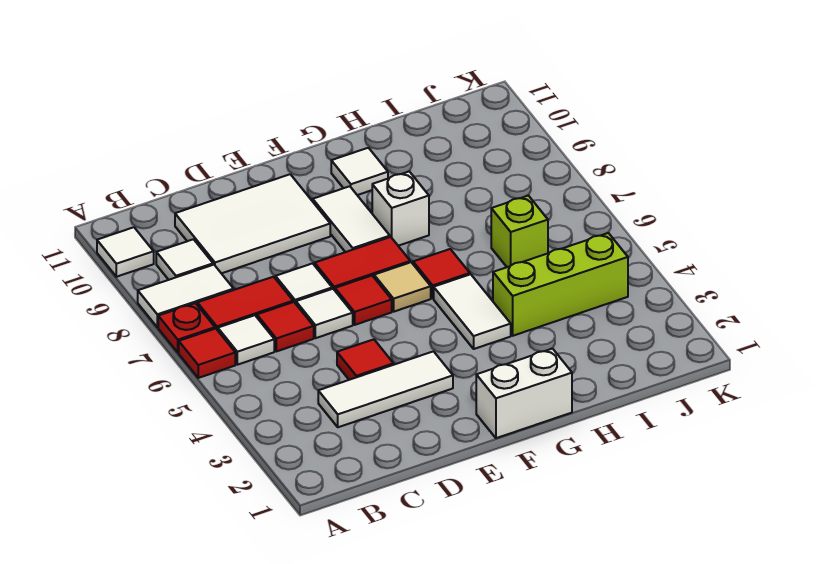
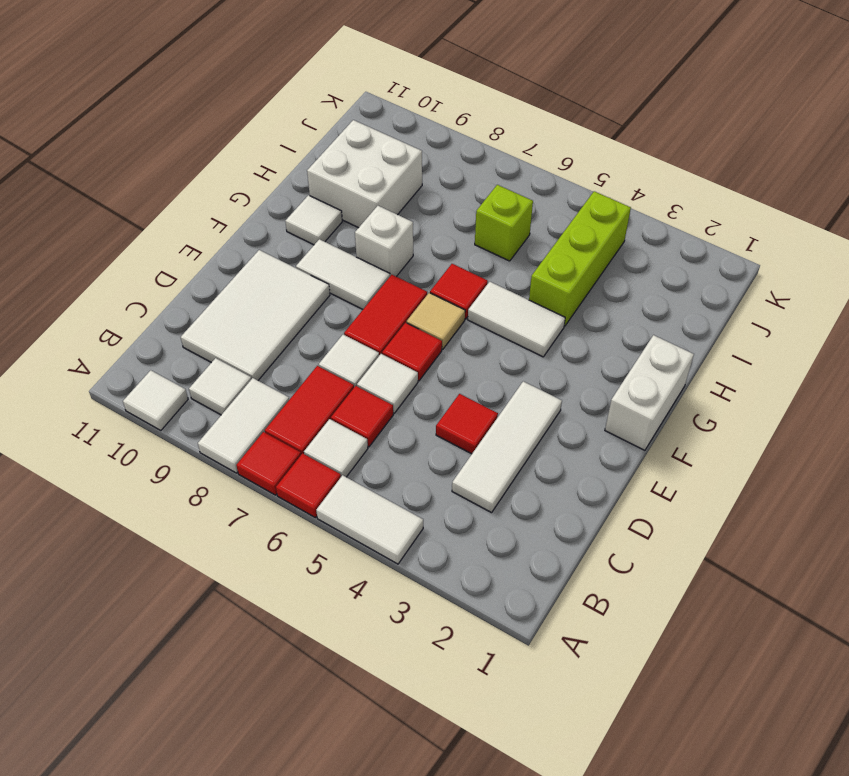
none -> white tile A4:A5 level 1
red plate A7 level 1 -> red tile A7 level 1
none -> white brick H9:I10 level 1

